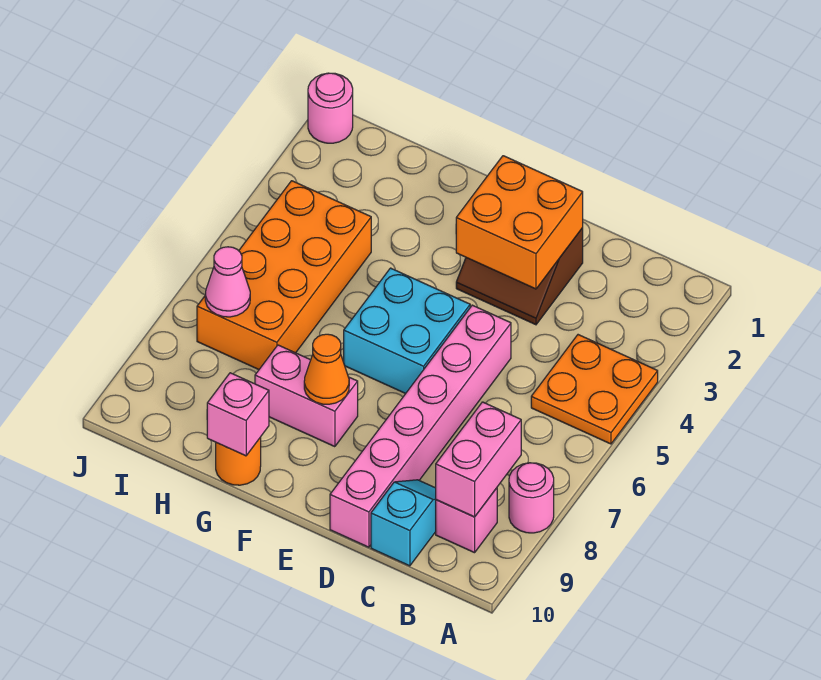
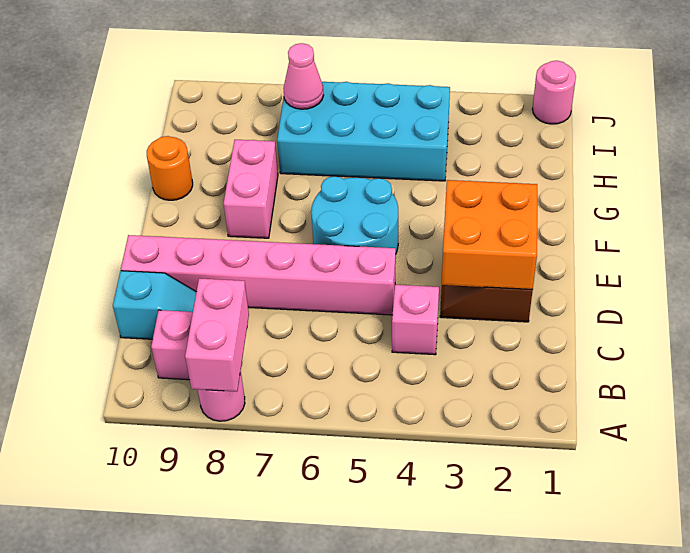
orange plate A4:B5 level 1 -> none
pink brick B8:B9 level 2 -> pink brick A8:B8 level 2
cyan brick E5:F6 level 1 -> cyan round brick E5:F6 level 1
orange cone F8 level 2 -> none
pink brick G10 level 2 -> pink brick C4 level 1
orange brick H4:I7 level 1 -> cyan brick H4:I7 level 1

